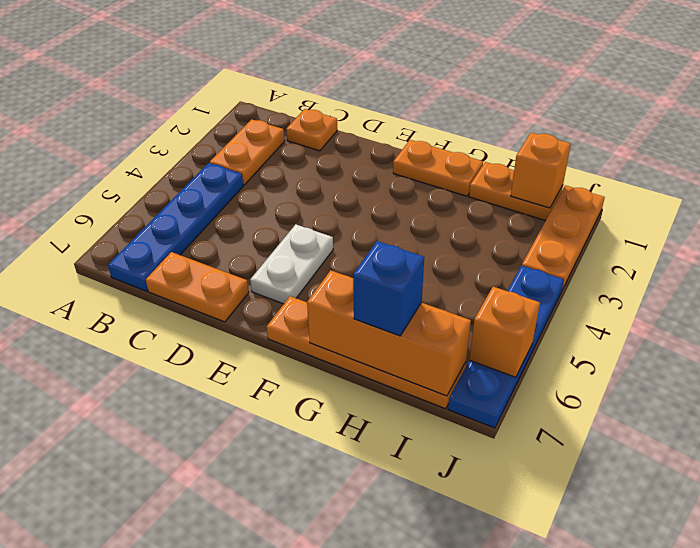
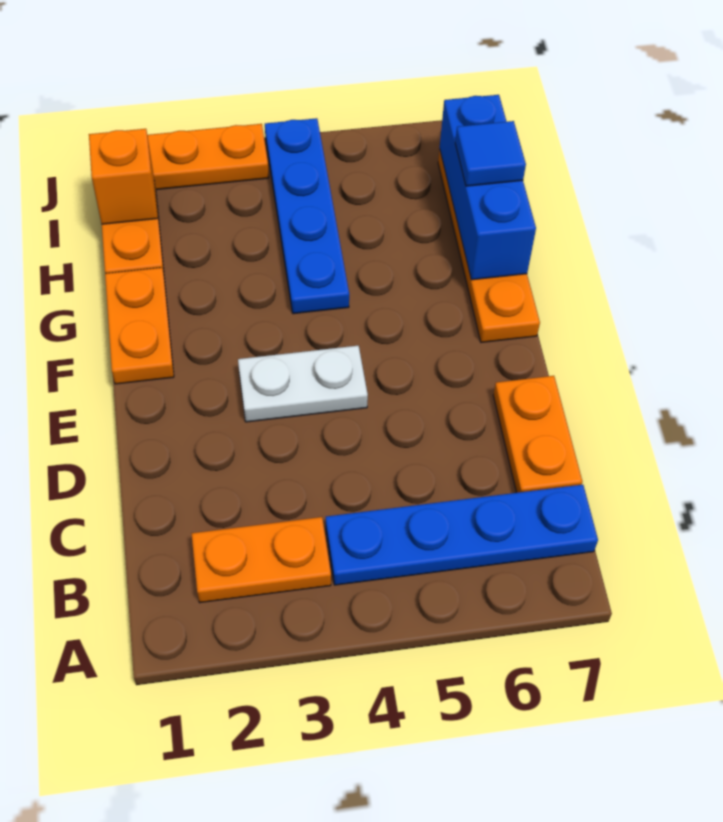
orange plate C1 level 1 -> none
white plate E5:E6 level 1 -> white plate E3:E4 level 1
orange brick G7:I7 level 2 -> blue brick G7:I7 level 2
blue brick H7 level 3 -> blue tile H7 level 3
blue plate J4:J7 level 1 -> blue plate G4:J4 level 1
orange brick J6 level 2 -> none

